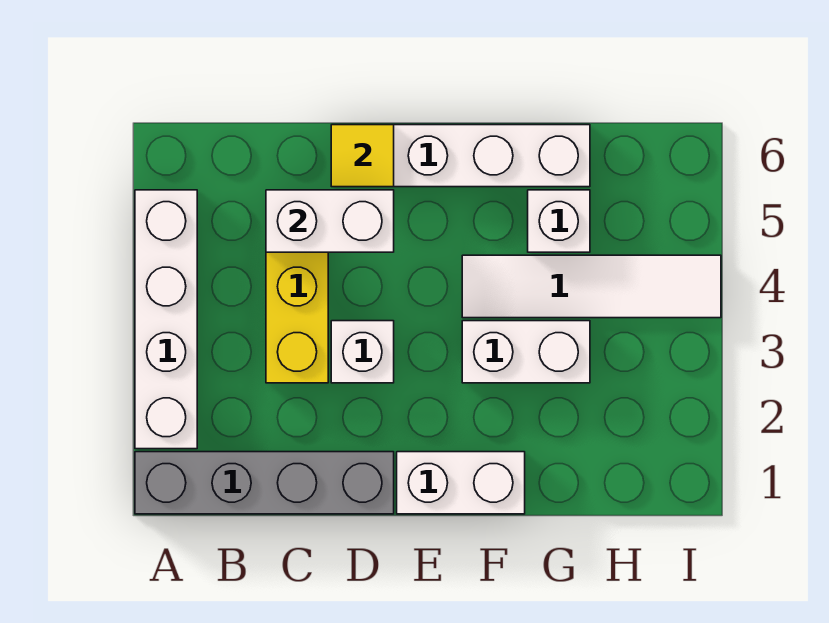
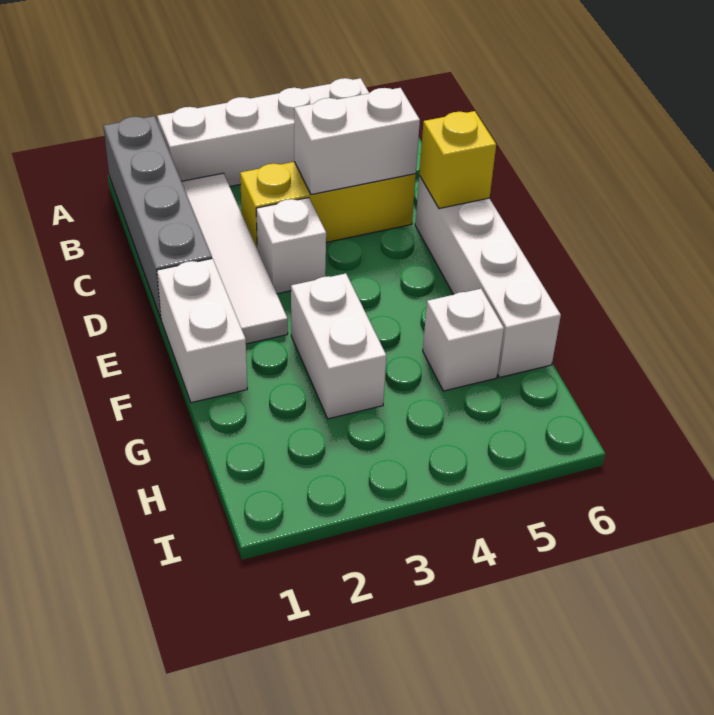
white brick C5:D5 level 2 -> white brick C4:C5 level 2
yellow tile D6 level 2 -> yellow brick D6 level 2
white tile F4:I4 level 1 -> white tile B2:E2 level 1

